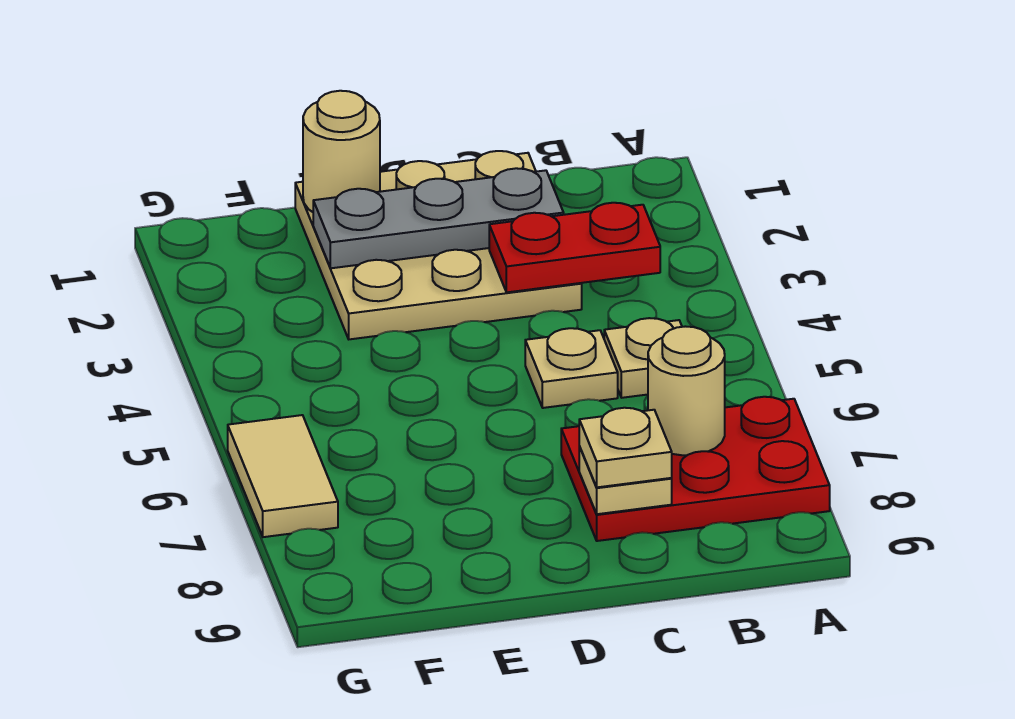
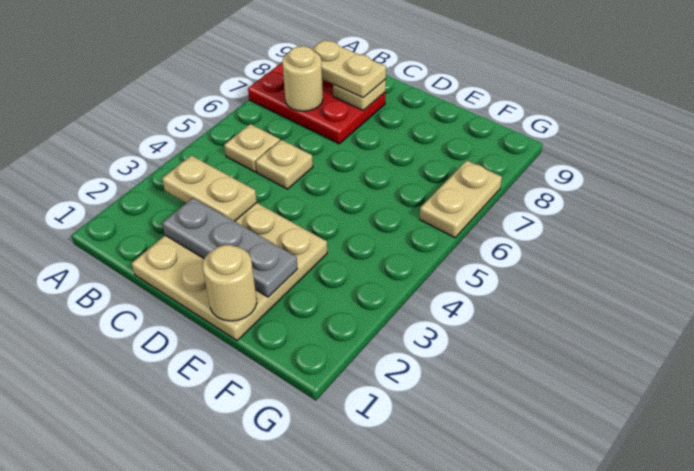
red plate B3:C3 level 2 -> tan plate B3:C3 level 2
tan plate C8 level 3 -> tan plate B8:C8 level 3
tan tile G6:G7 level 1 -> tan plate G6:G7 level 1

